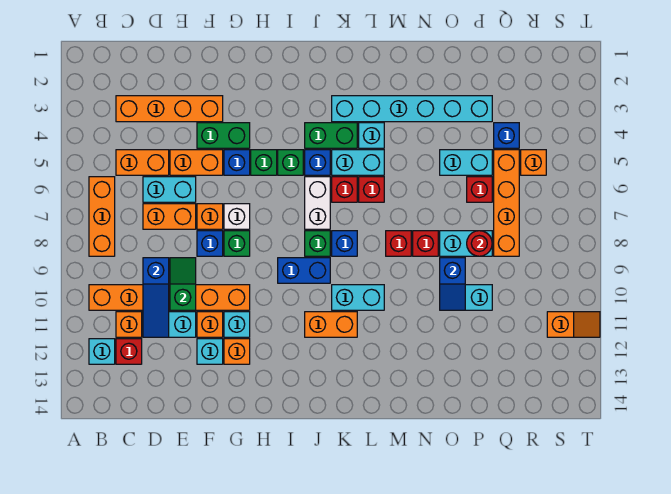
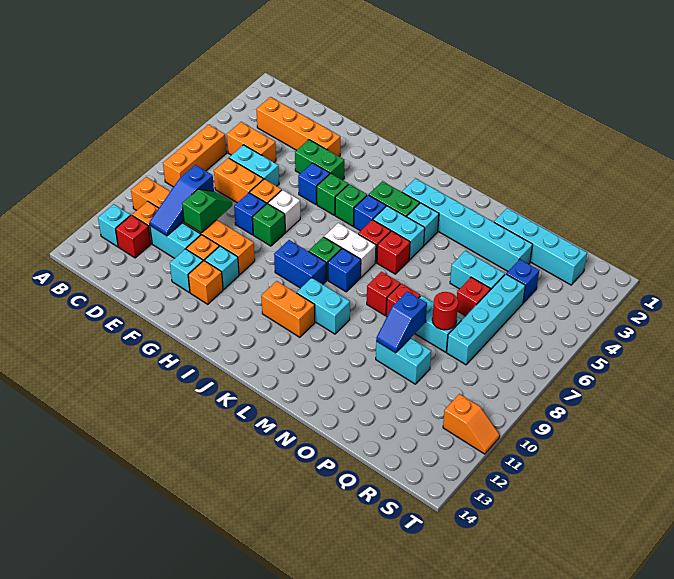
orange brick E5:F5 level 1 -> none
white brick J6:J7 level 1 -> white brick J7:K7 level 1
none -> cyan brick O2:R2 level 1
orange brick Q5:Q8 level 1 -> cyan brick Q5:Q8 level 1
orange brick R5 level 1 -> none

